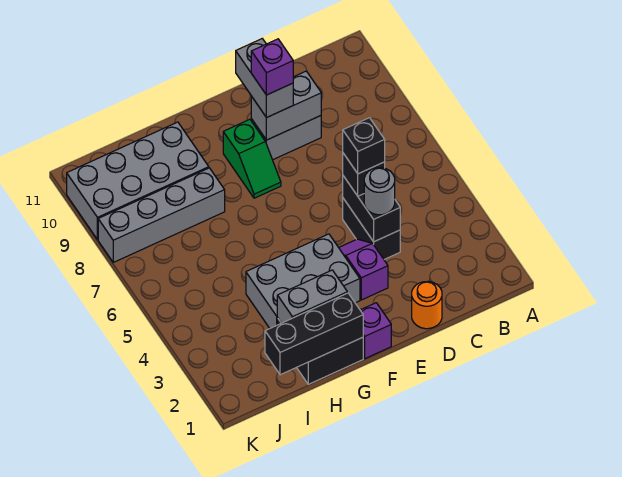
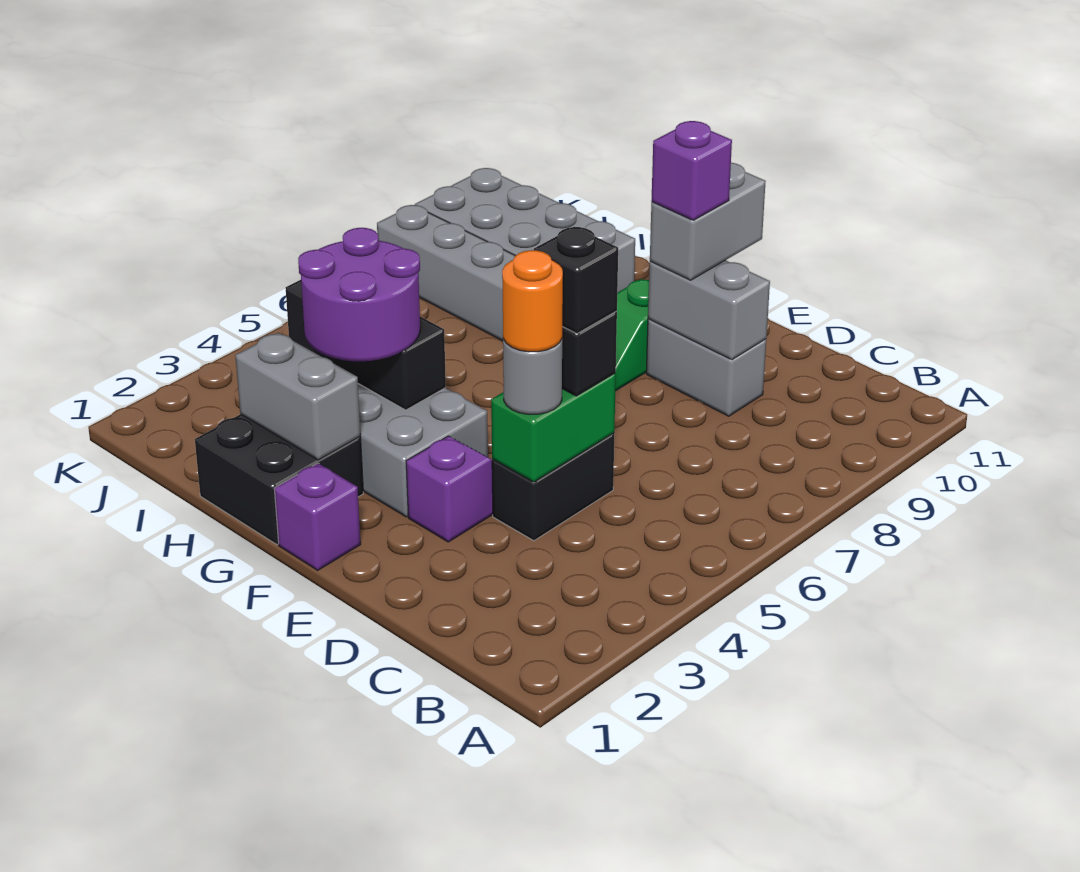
orange round brick D1 level 1 -> orange round brick D4 level 4
black brick D4:D5 level 2 -> green brick D4:D5 level 2
black brick G1:I1 level 2 -> black brick G4:I4 level 2
none -> purple round brick G3:H4 level 3

